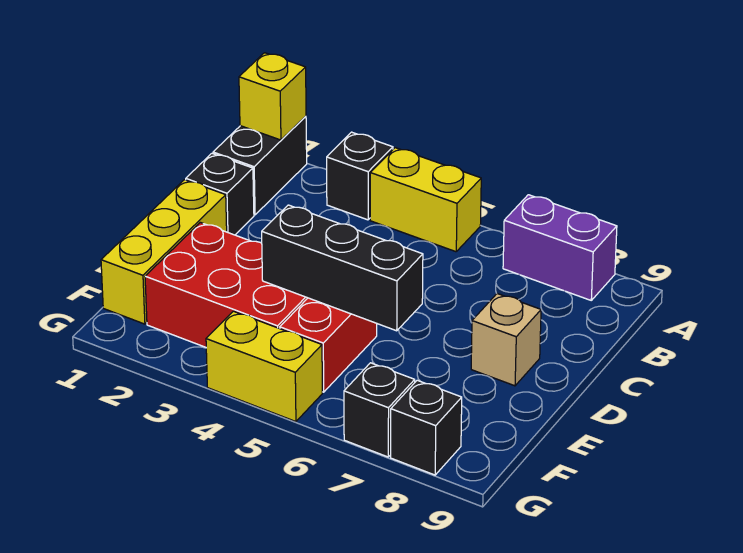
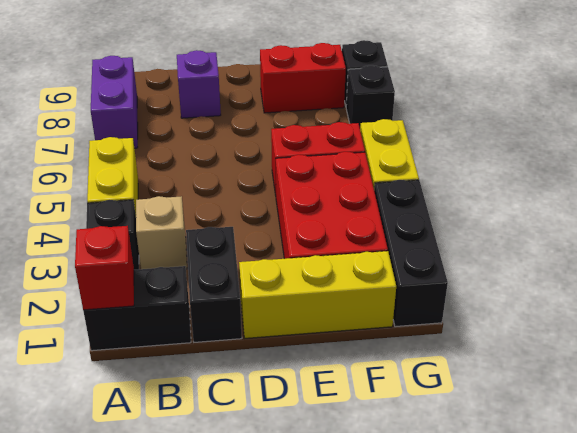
yellow brick A1 level 2 -> red brick A1 level 2
black brick C1 level 1 -> black brick C1:C2 level 1
none -> purple brick C8 level 1
tan brick D8 level 1 -> tan brick B3 level 1
black brick E4:E6 level 2 -> black brick G1:G3 level 1
none -> red brick E8:F8 level 1

